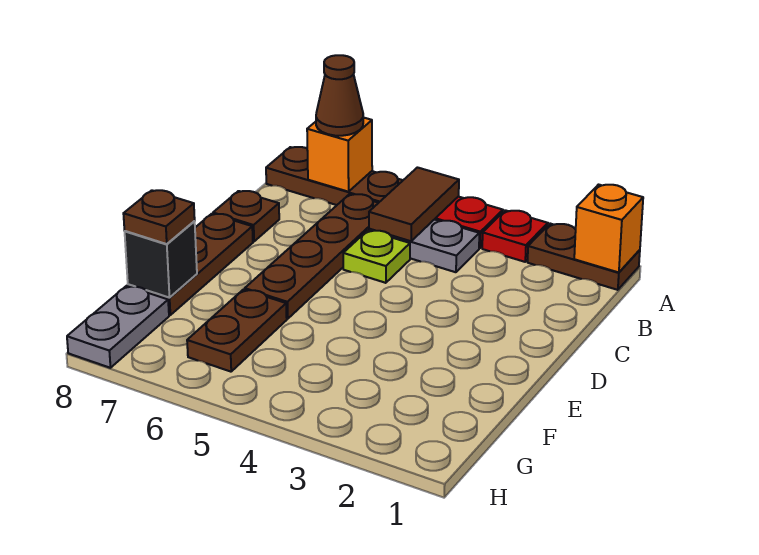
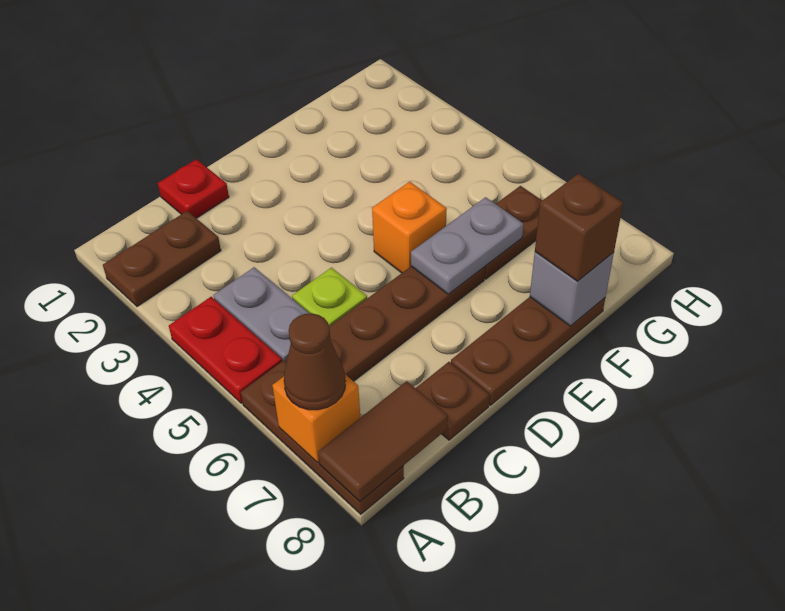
brown plate A1:A2 level 1 -> brown plate A2:B2 level 1
orange brick A1 level 2 -> orange brick E5 level 1
red plate A3 level 1 -> red plate C1 level 1
brown tile A5:B5 level 2 -> brown tile A8:B8 level 2
black brick F8 level 2 -> grey brick F8 level 2
brown plate F8 level 3 -> brown brick F8 level 3
grey plate G8:H8 level 1 -> grey plate E6:F6 level 2

